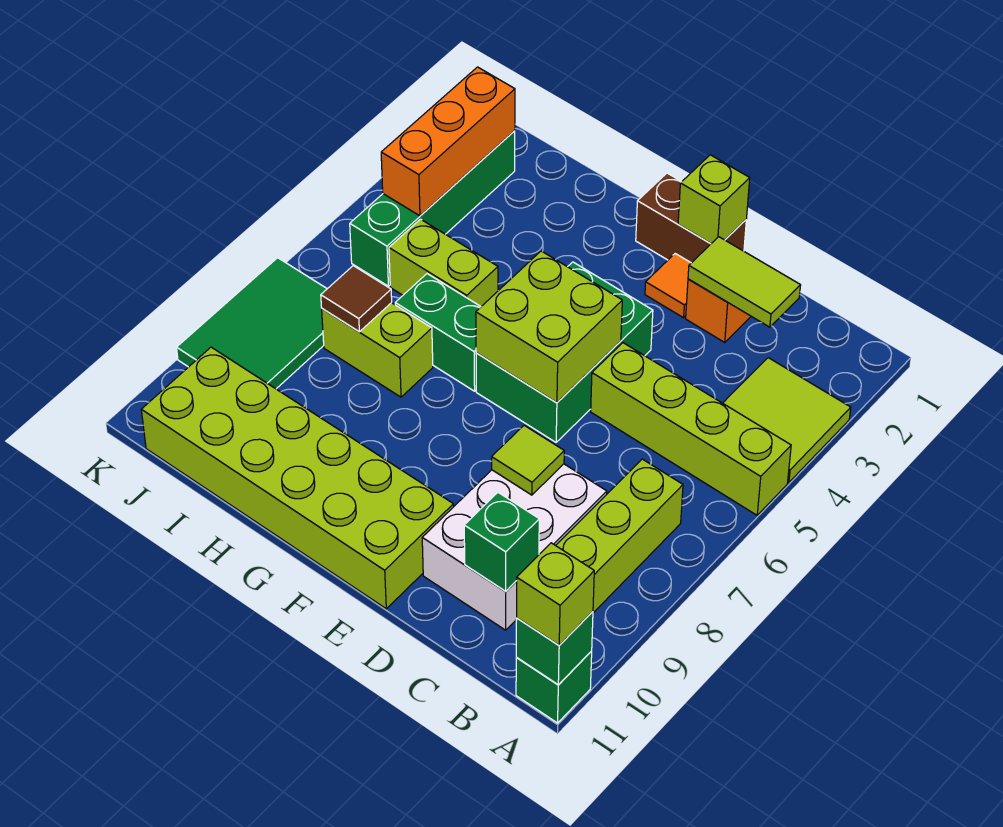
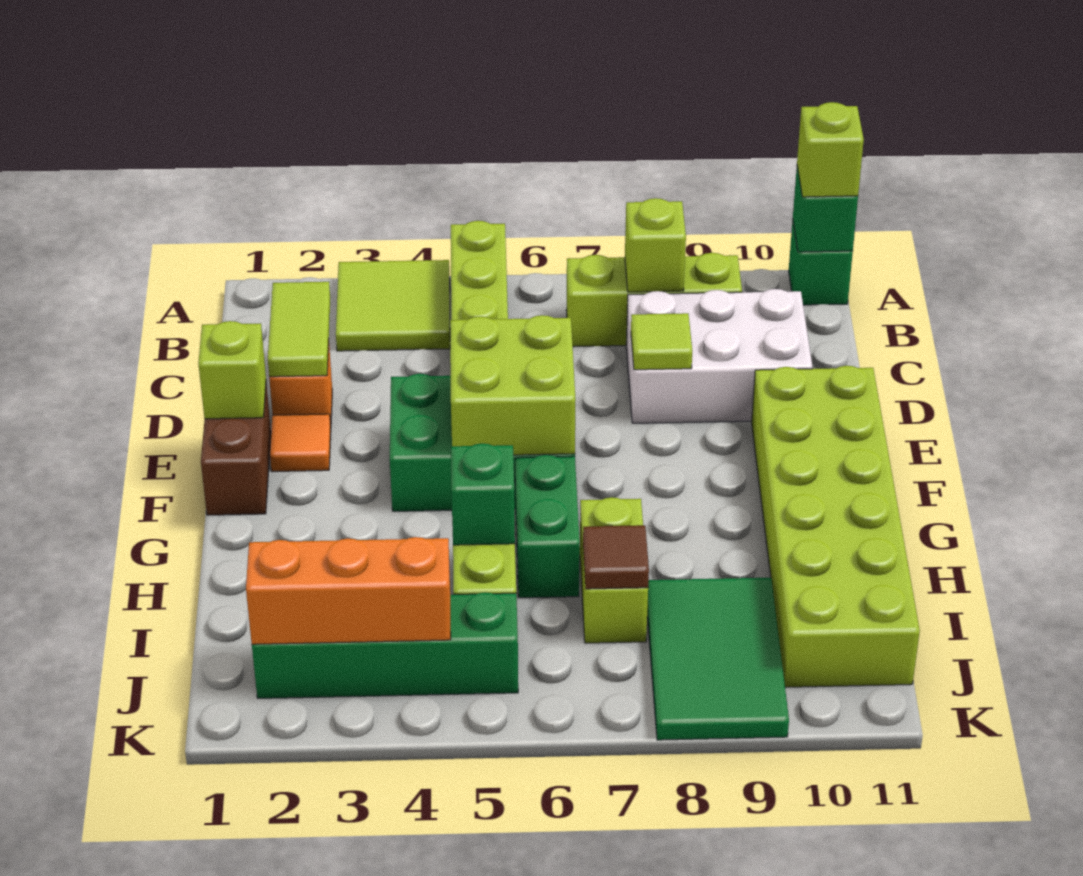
none -> lime brick B8 level 2
green brick C10 level 2 -> green brick H5 level 2
green tile J7:K9 level 1 -> green tile I8:K9 level 1

